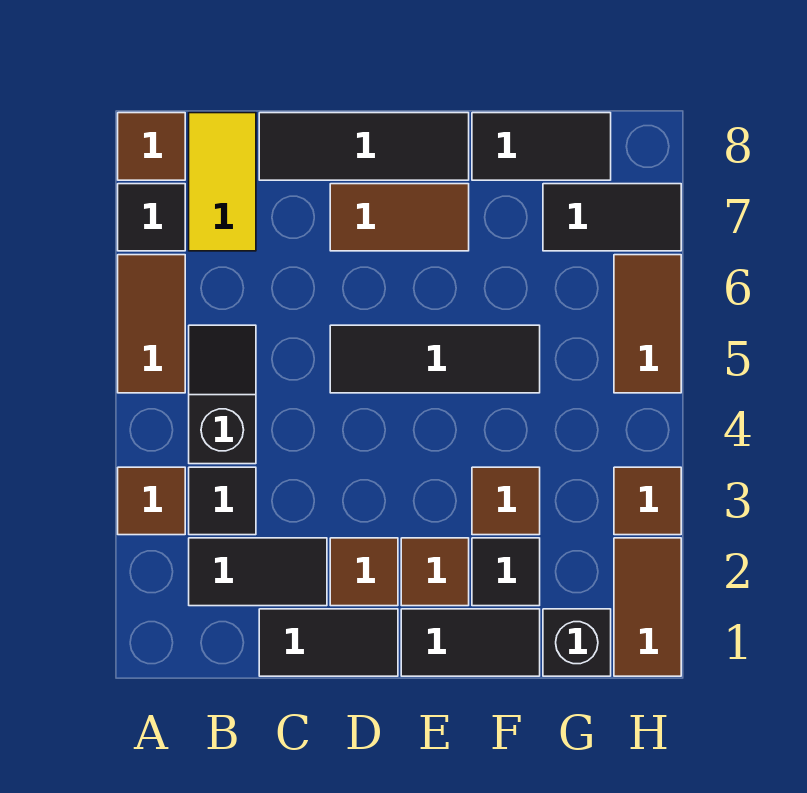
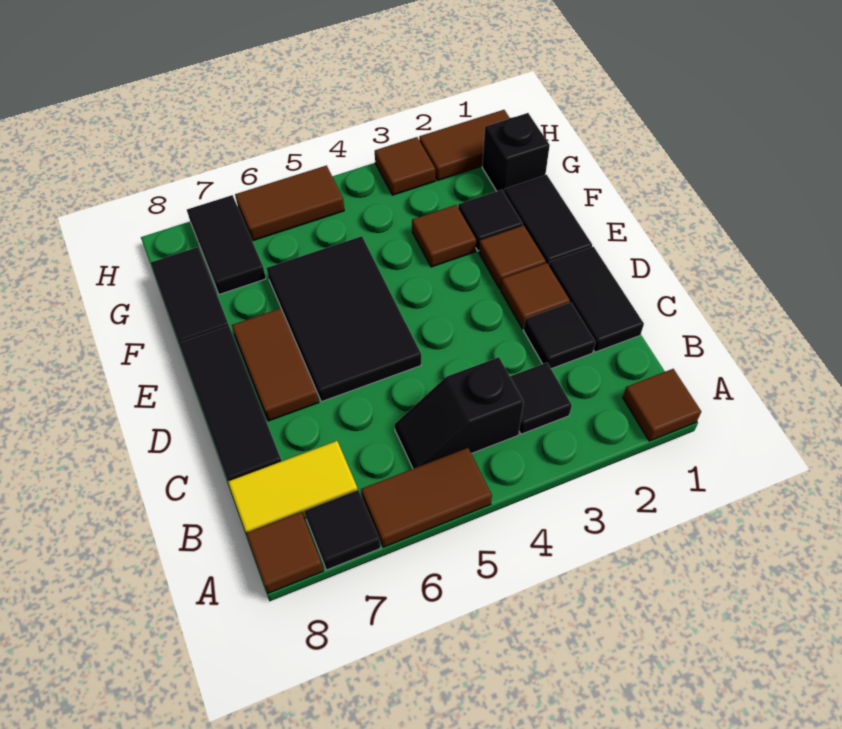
brown tile A3 level 1 -> brown tile A1 level 1
black tile B2:C2 level 1 -> black tile C2 level 1
black tile D5:F5 level 1 -> black tile D5:F6 level 1

